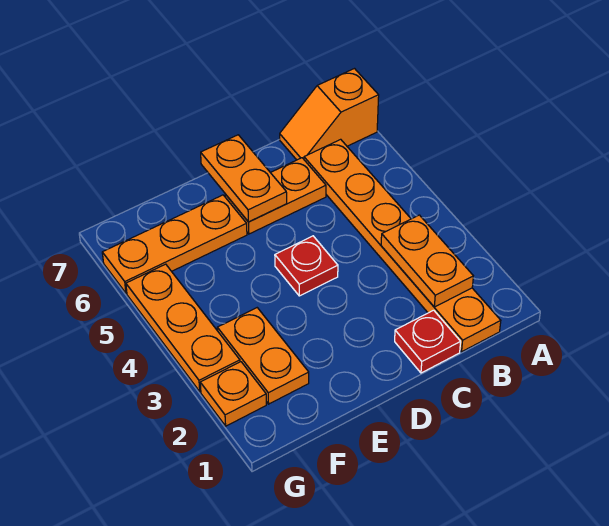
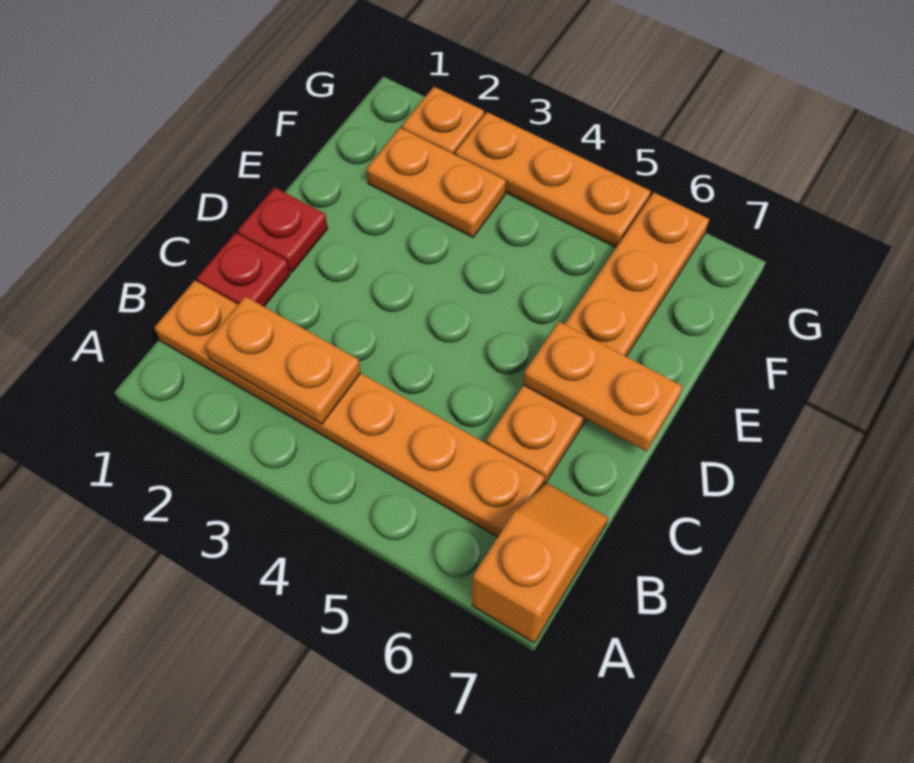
red plate D4 level 1 -> red plate D1 level 1

